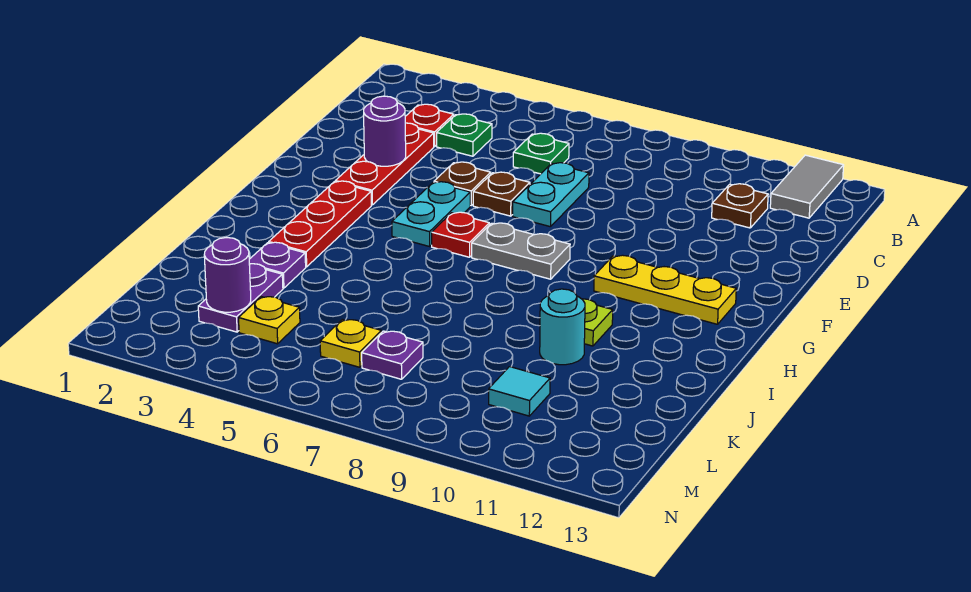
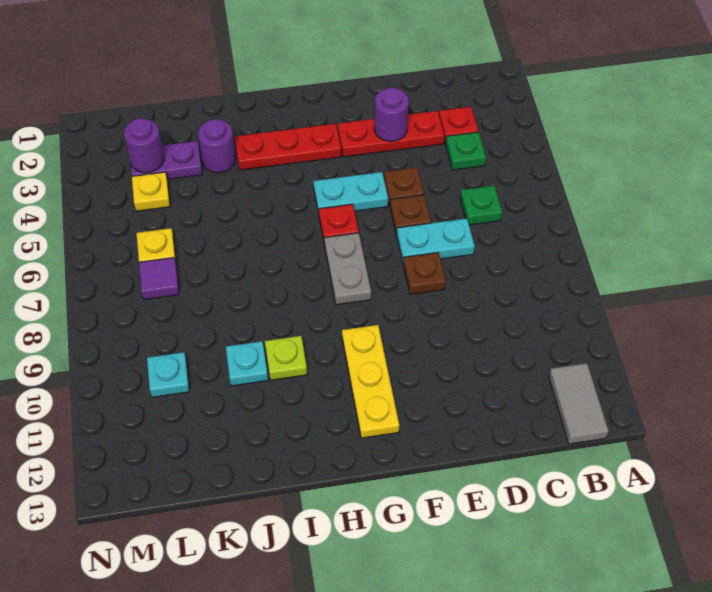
grey tile A12:B12 level 1 -> grey tile B12:B13 level 1
brown plate C11 level 1 -> brown plate E8 level 1
purple plate J3 level 1 -> purple round brick J3 level 1
cyan round brick J10 level 1 -> cyan plate J10 level 1
purple plate L7 level 1 -> purple tile L7 level 1
cyan tile L10 level 1 -> cyan plate L10 level 1

